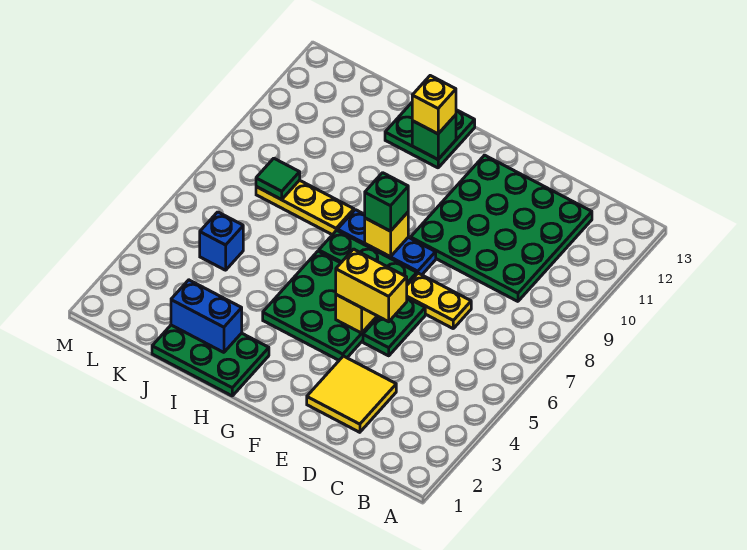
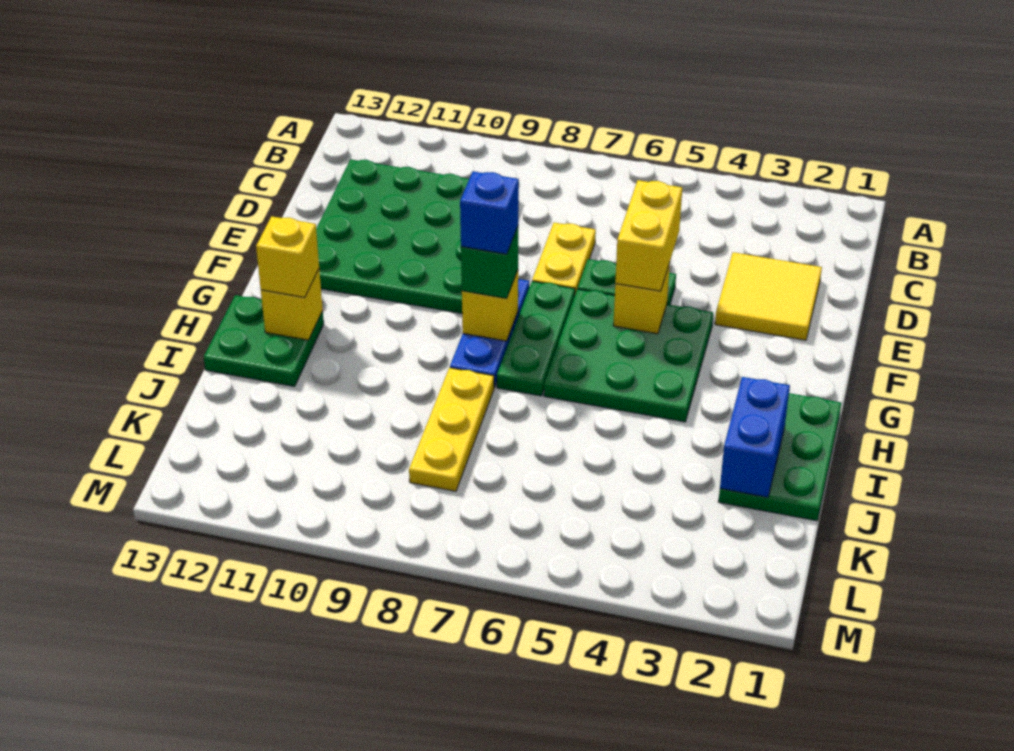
green brick H12 level 2 -> yellow brick H12 level 2
blue brick K5 level 1 -> blue brick G8 level 4
green tile K8 level 2 -> none

